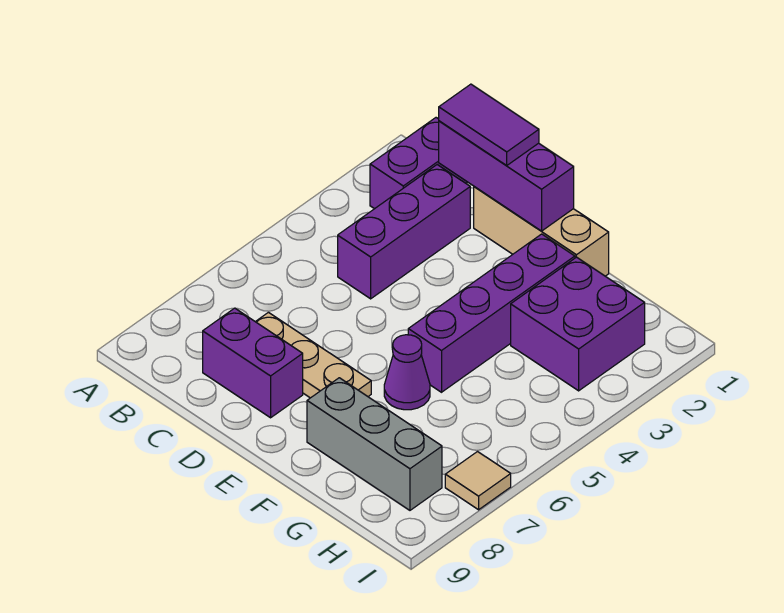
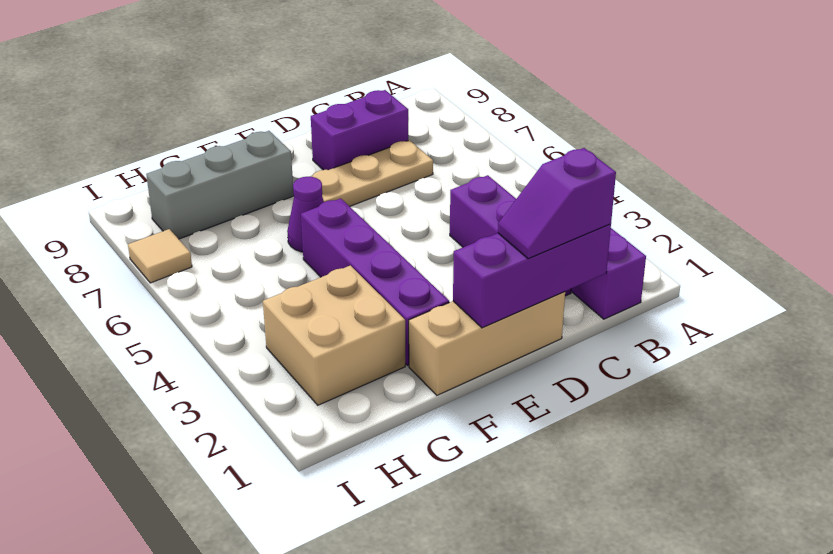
purple tile C1:D1 level 3 -> purple slope C1:D1 level 3 top C
purple brick G2:H3 level 1 -> tan brick G2:H3 level 1

